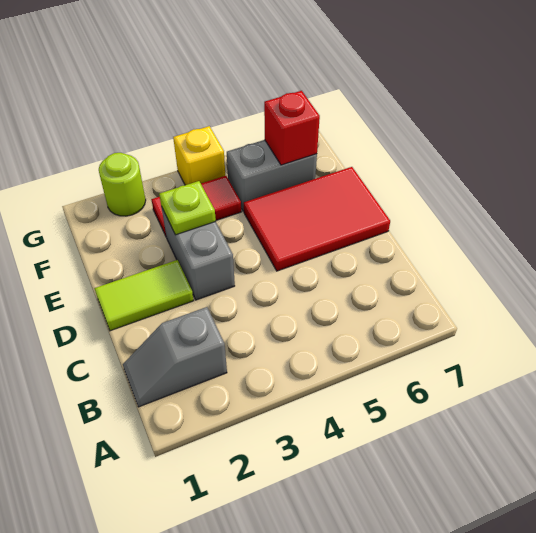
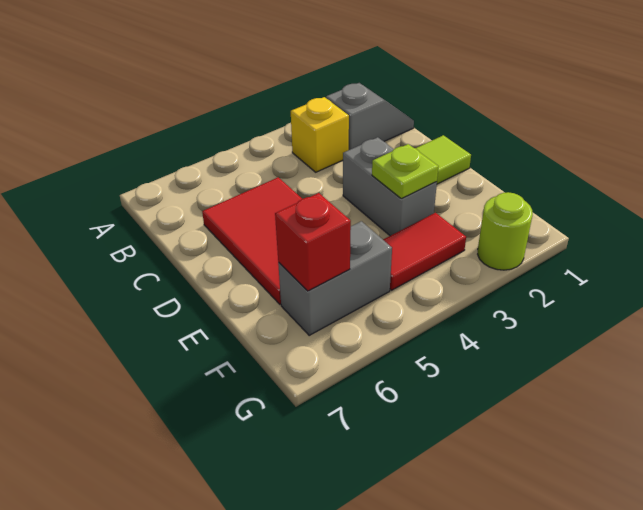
red tile D5:E7 level 1 -> red tile C5:E6 level 1
yellow brick G4 level 1 -> yellow brick B3 level 1

